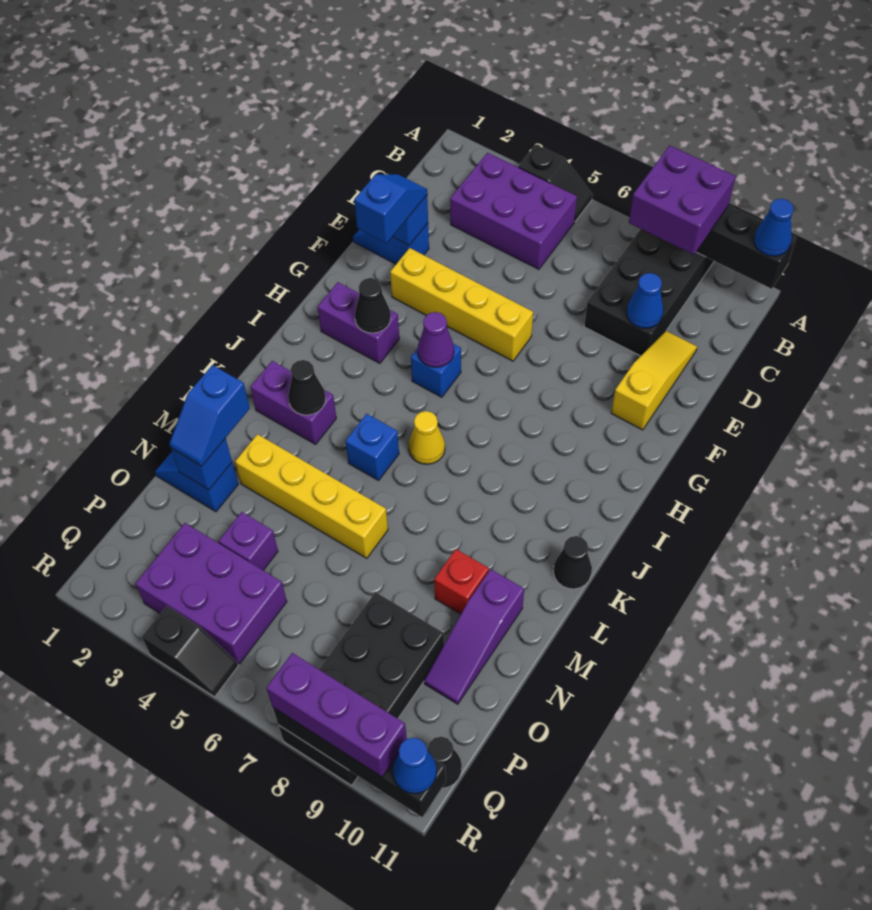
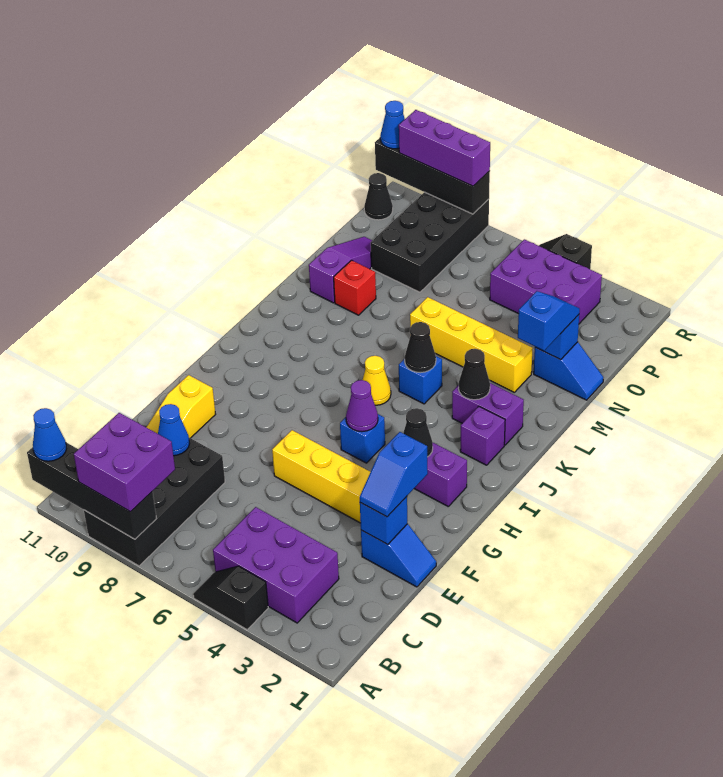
black cone K11 level 1 -> black cone K5 level 2
purple brick O4 level 1 -> purple brick J2 level 1

